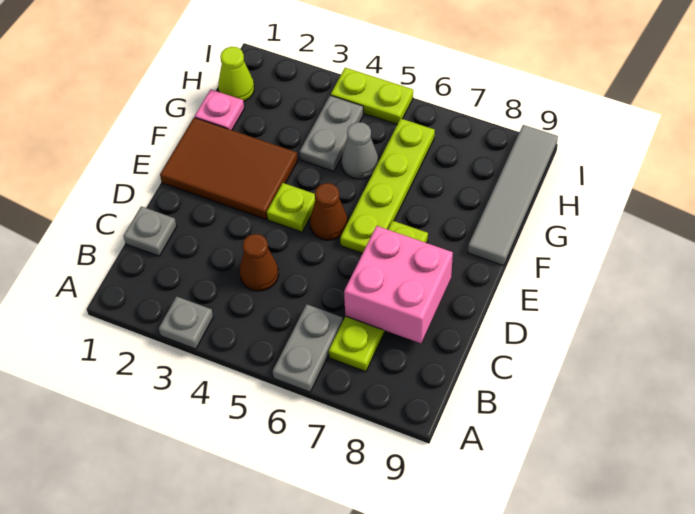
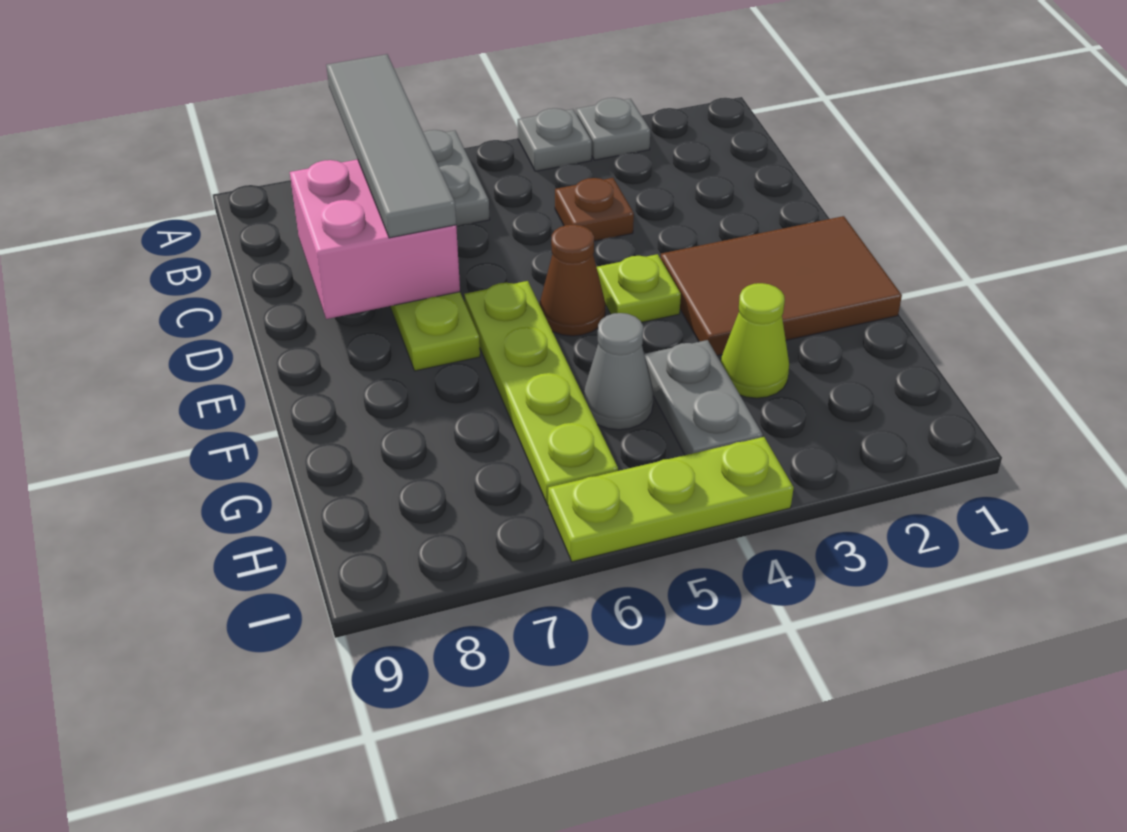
grey plate C1 level 1 -> grey plate A4 level 1
brown cone C4 level 1 -> brown plate C4 level 1
grey tile F9:I9 level 1 -> grey tile A7:D7 level 3
pink plate G1 level 1 -> none
lime cone H1 level 1 -> lime cone G3 level 1
lime plate I4:I5 level 1 -> lime plate I4:I6 level 1

